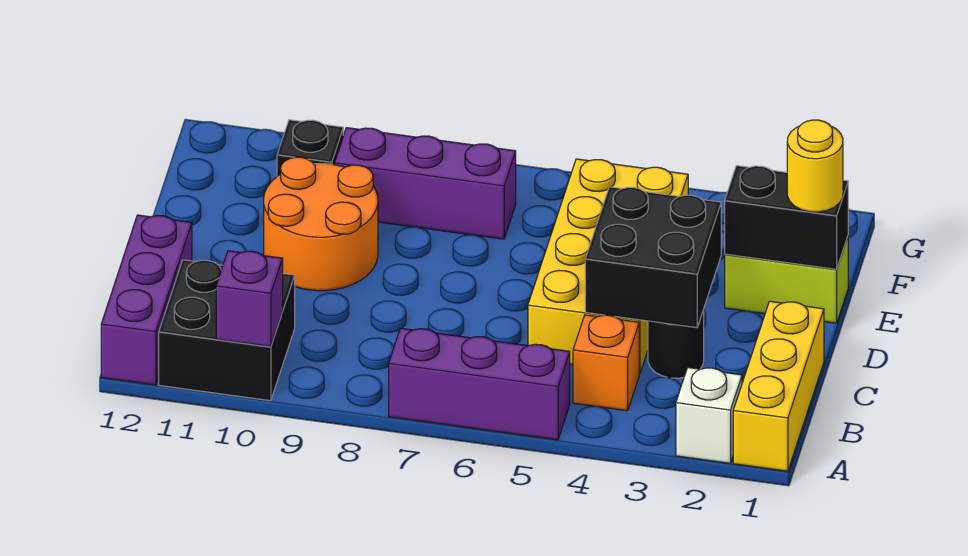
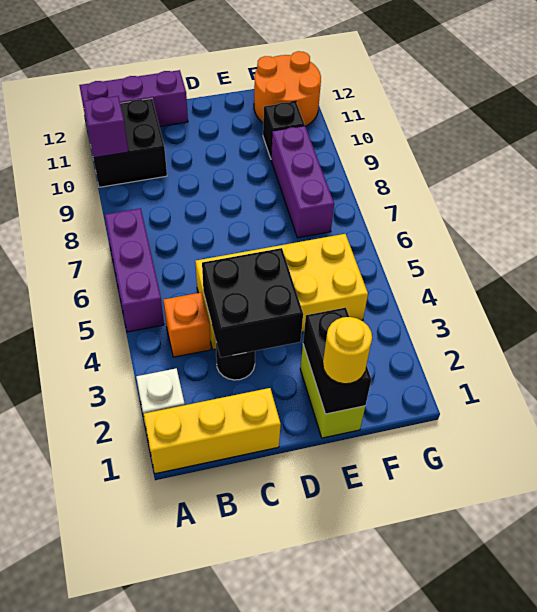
orange round brick D9:E10 level 1 -> orange round brick F11:G12 level 1

